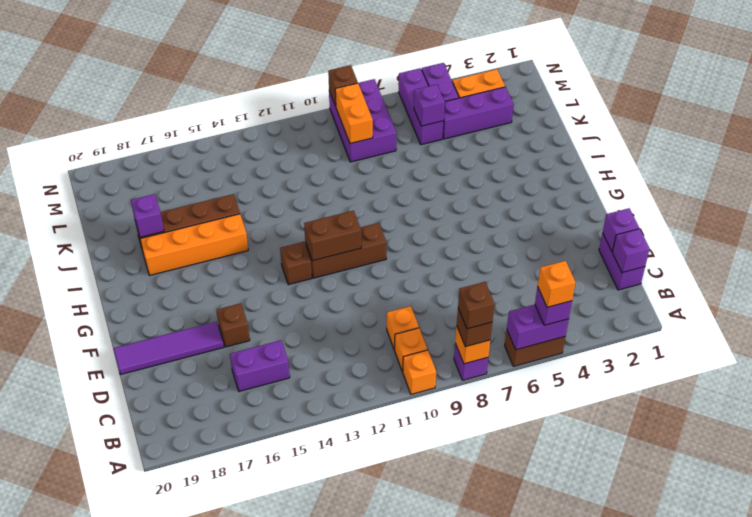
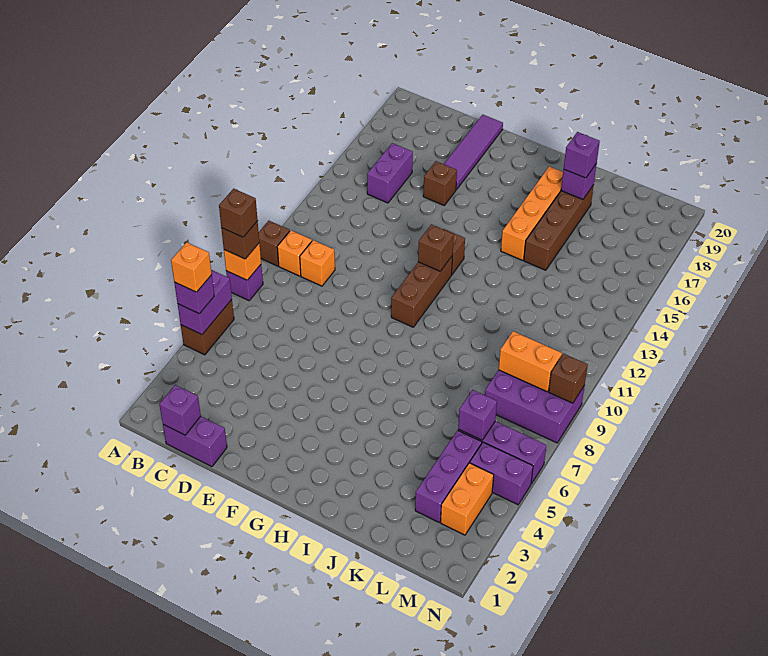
orange brick A10 level 1 -> brown brick A10 level 1
purple brick D1 level 2 -> purple brick J18 level 3
brown brick G11:G12 level 2 -> brown brick G12 level 2

